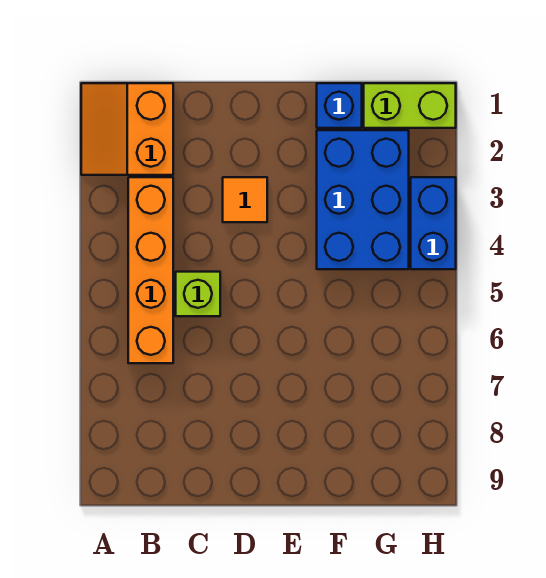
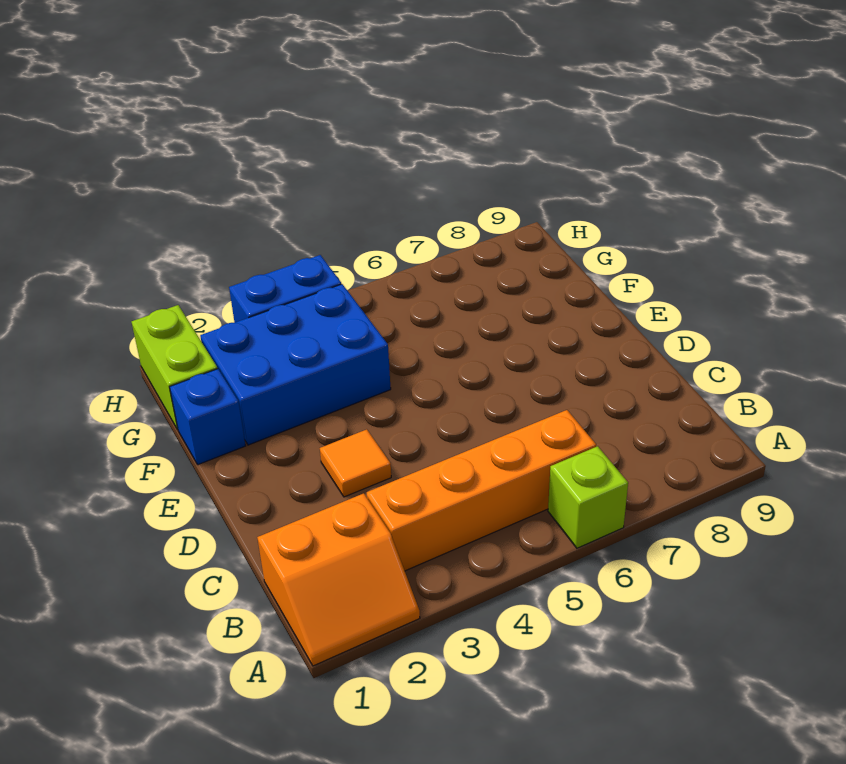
lime brick C5 level 1 -> lime brick A6 level 1

